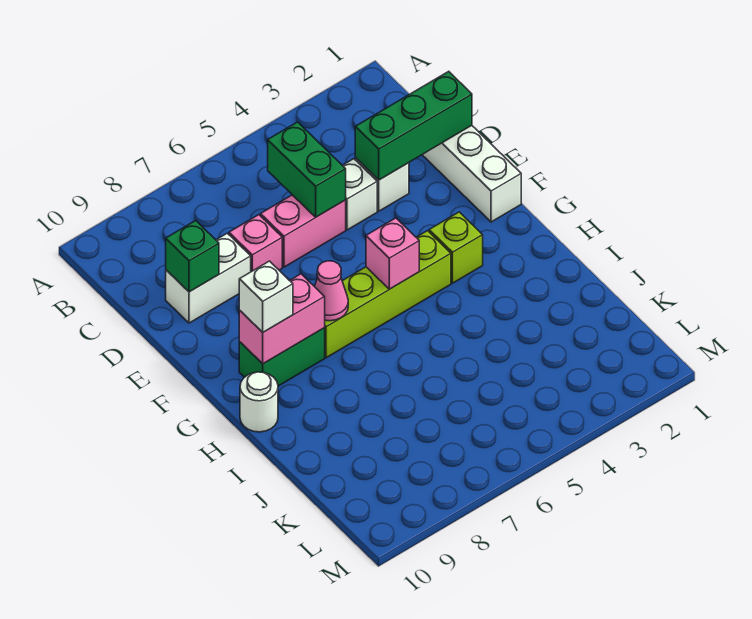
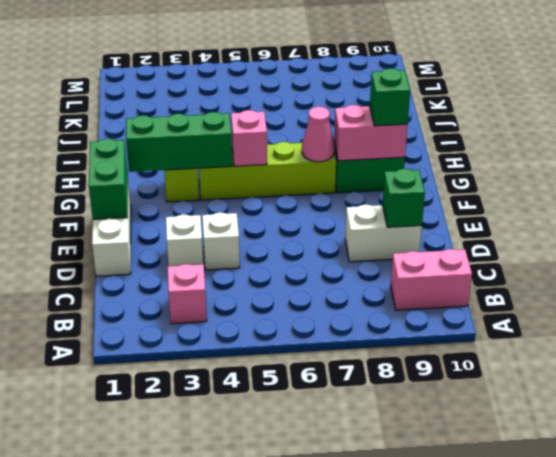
green brick C5:D5 level 2 -> green brick E1:F1 level 2
green brick D1:D3 level 2 -> green brick G2:G4 level 2
pink brick D5:D6 level 1 -> pink brick B9:B10 level 1
pink brick D7 level 1 -> pink brick B3 level 1
white brick G9 level 3 -> green brick G9 level 3
white round brick H10 level 1 -> none

